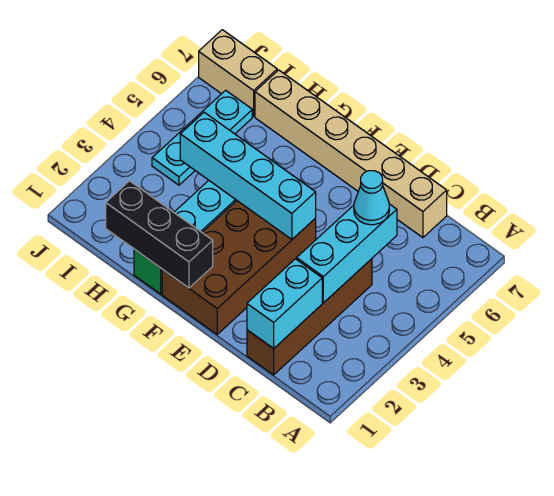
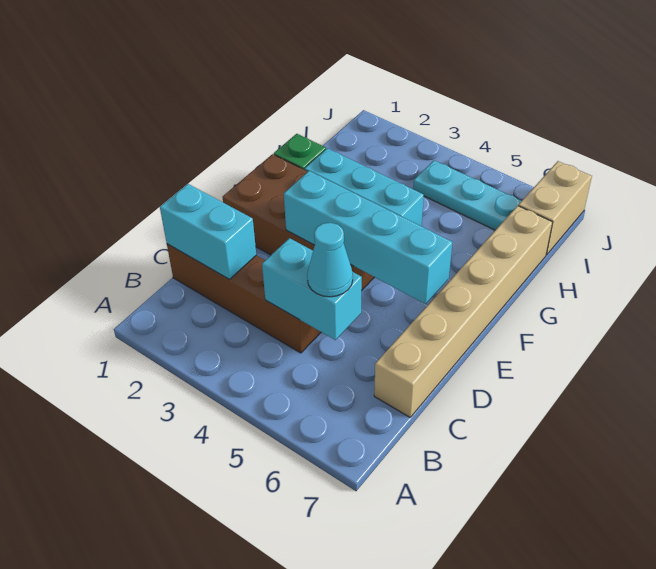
cyan brick C3:C5 level 2 -> cyan brick C4:C5 level 2
cyan brick E4:H4 level 2 -> cyan brick E3:E6 level 2
black brick F1:H1 level 2 -> none

